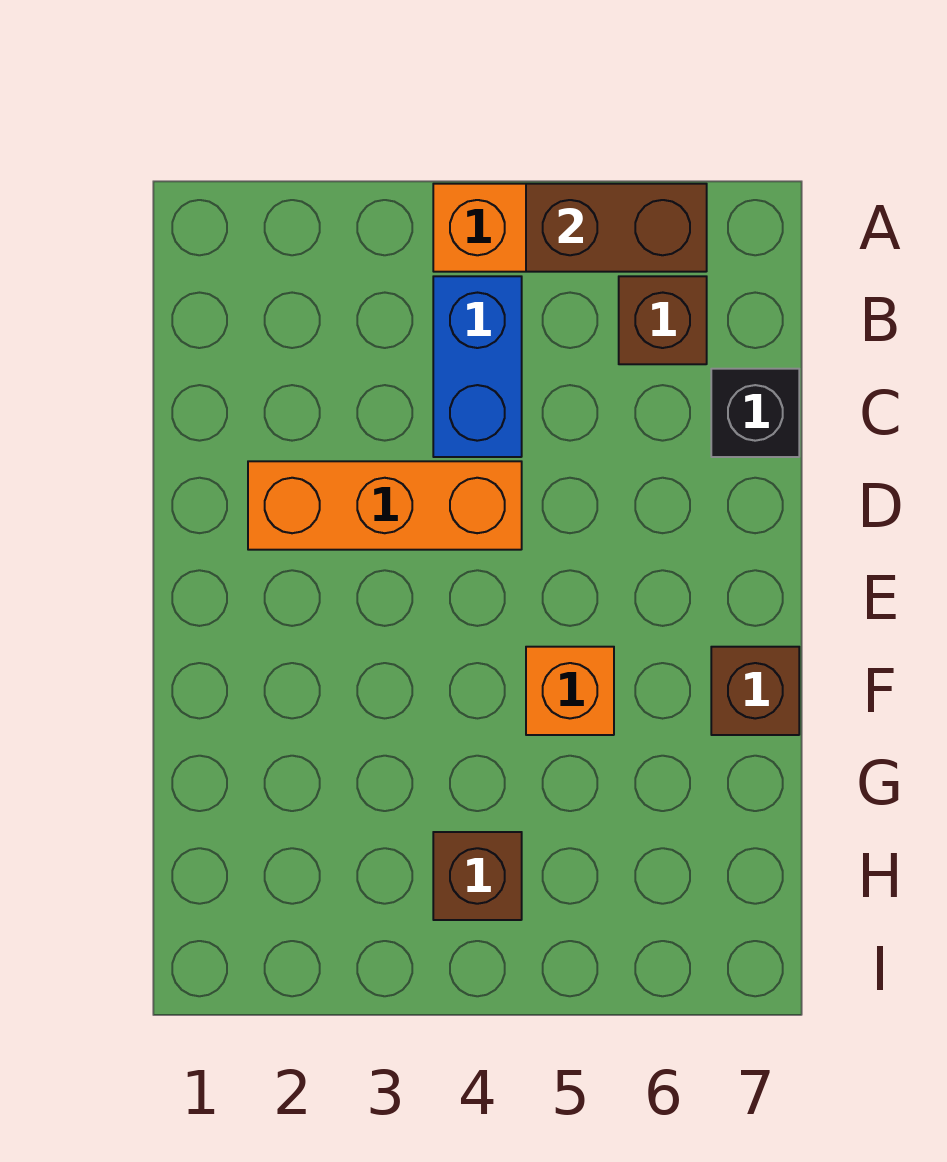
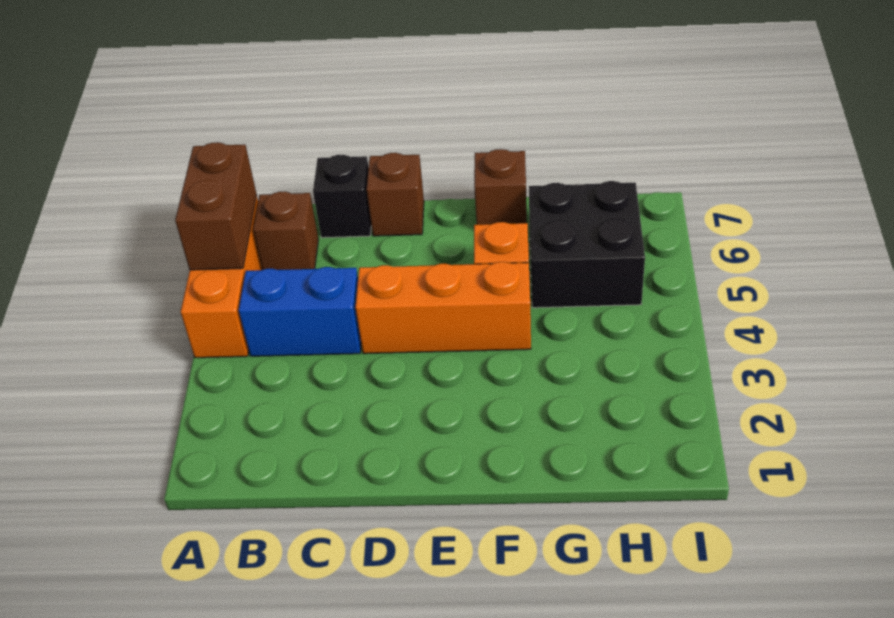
orange brick D2:D4 level 1 -> orange brick D4:F4 level 1
none -> black brick G5:H6 level 1
brown brick H4 level 1 -> brown brick D7 level 1

